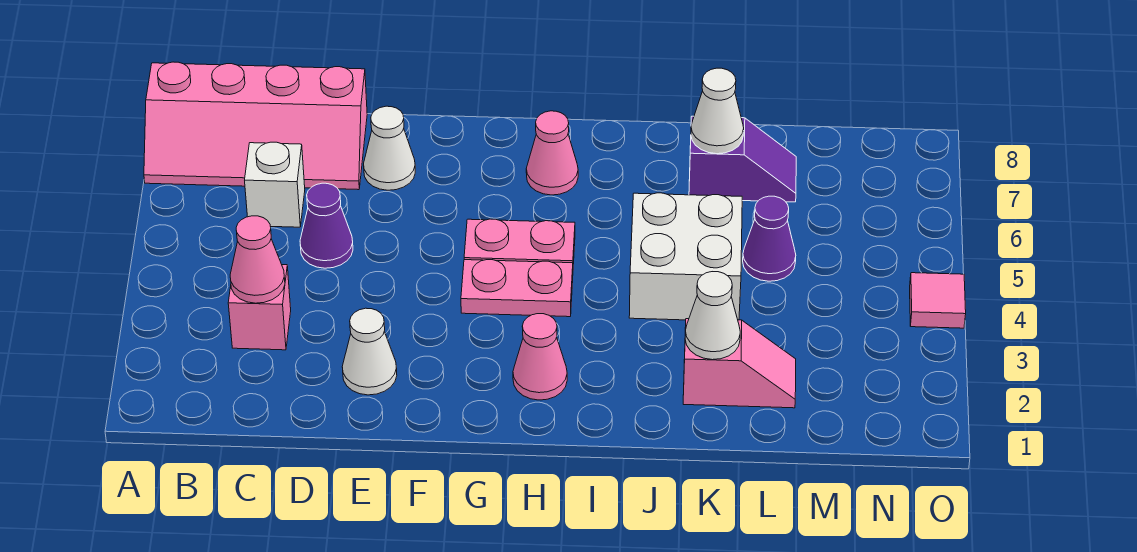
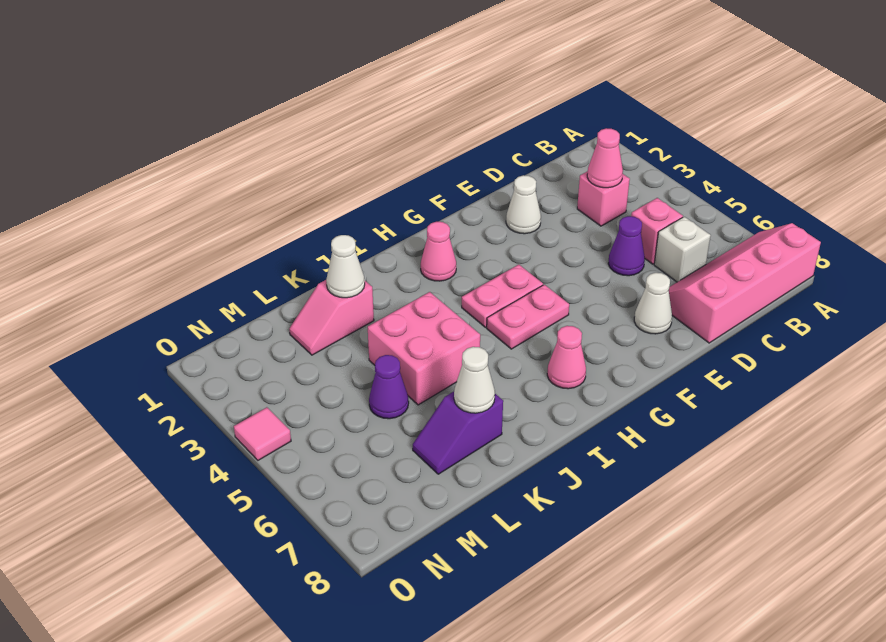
none -> pink brick C5 level 1
white brick J4:K5 level 1 -> pink brick J4:K5 level 1

